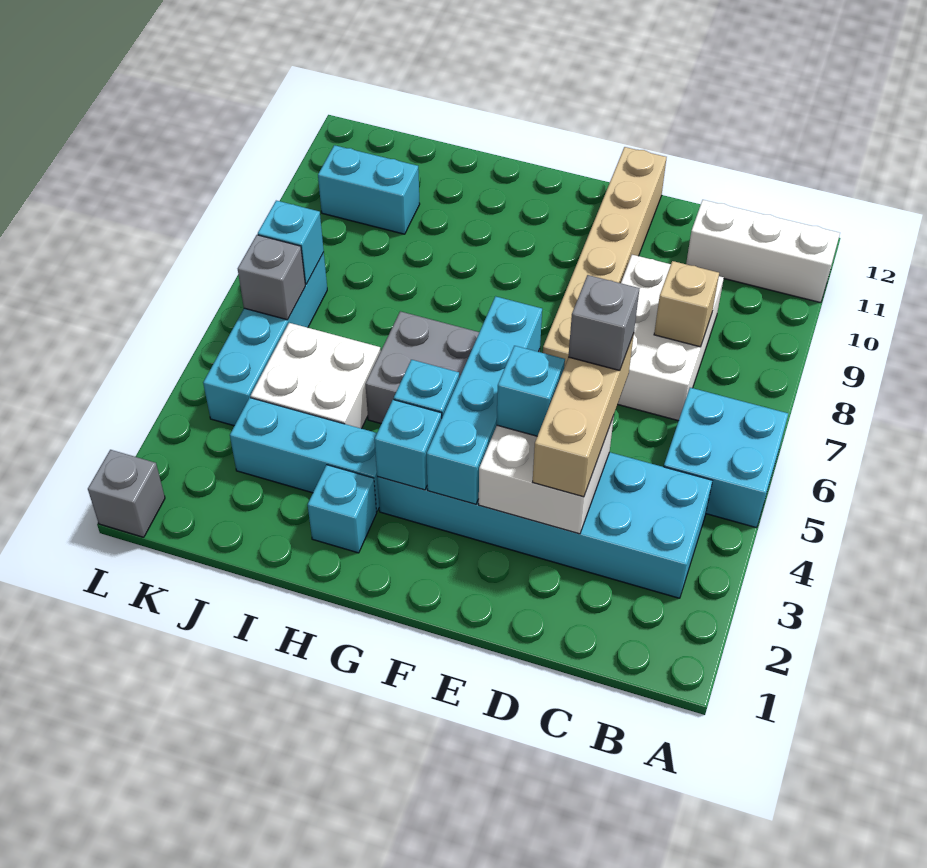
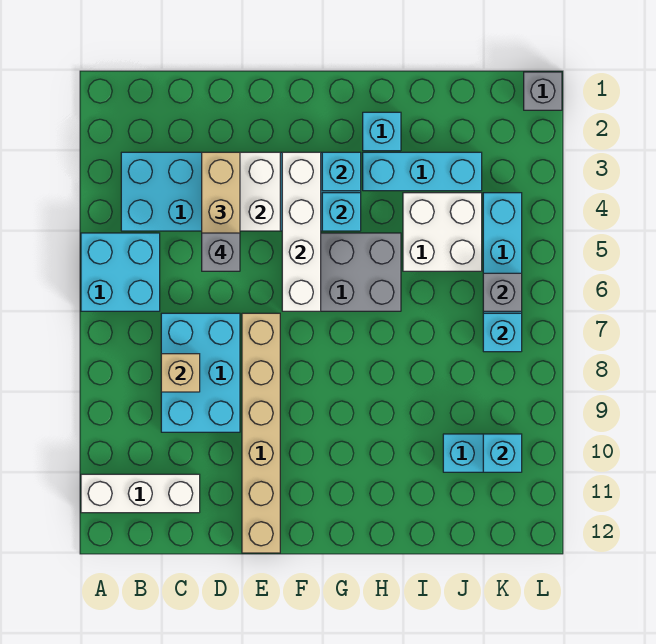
white brick C7:D9 level 1 -> cyan brick C7:D9 level 1
cyan brick E4 level 3 -> cyan brick K10 level 2
cyan brick F3:F6 level 2 -> white brick F3:F6 level 2

